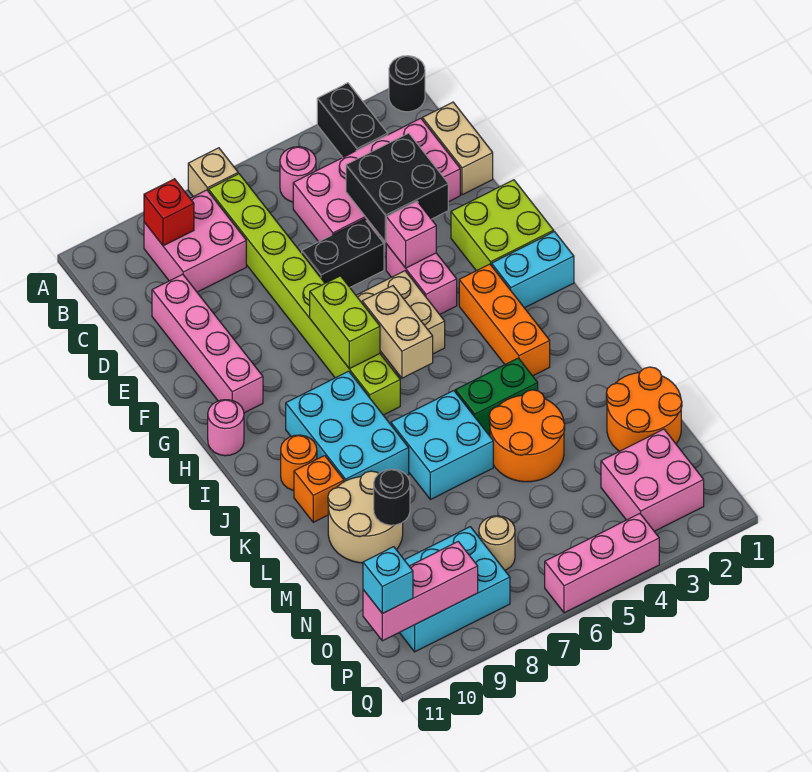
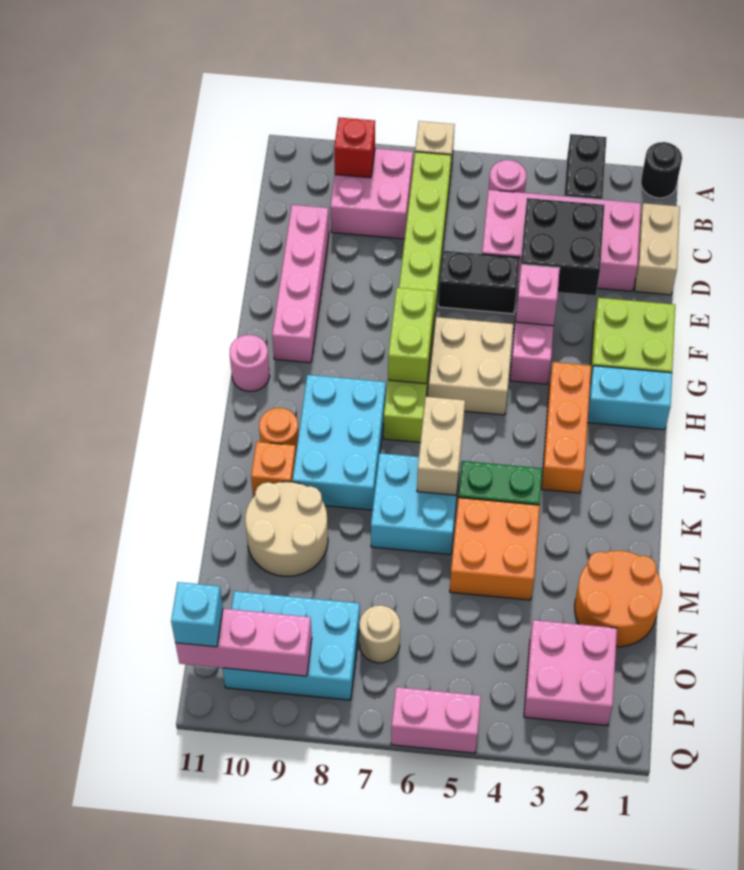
tan brick H6:I6 level 2 -> tan brick J6:K6 level 2
orange round brick L4:M5 level 1 -> orange brick L4:M5 level 1
black round brick M9 level 2 -> none
pink brick Q4:Q6 level 1 -> pink brick Q5:Q6 level 1

